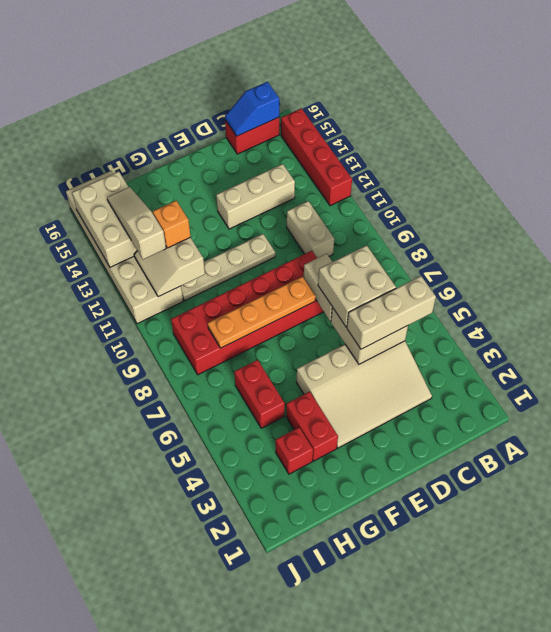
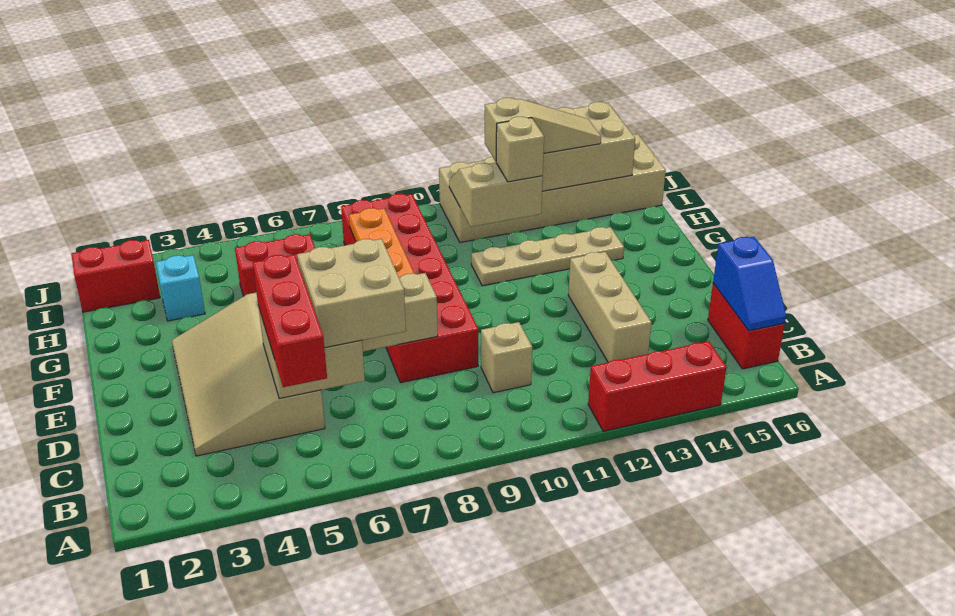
red brick A12:A15 level 1 -> red brick A12:A14 level 1
tan brick B5:D5 level 3 -> red brick B5:D5 level 3
blue slope B16:C16 level 2 top B -> blue slope B16:C16 level 2 top C
tan brick C10:C11 level 1 -> tan brick C10 level 1
tan plate E11:H11 level 1 -> tan plate G11:G14 level 1
red brick G3:G4 level 1 -> red brick I1:I2 level 1
red brick H3 level 1 -> cyan brick H3 level 1
orange brick H12 level 3 -> tan brick H12 level 3

